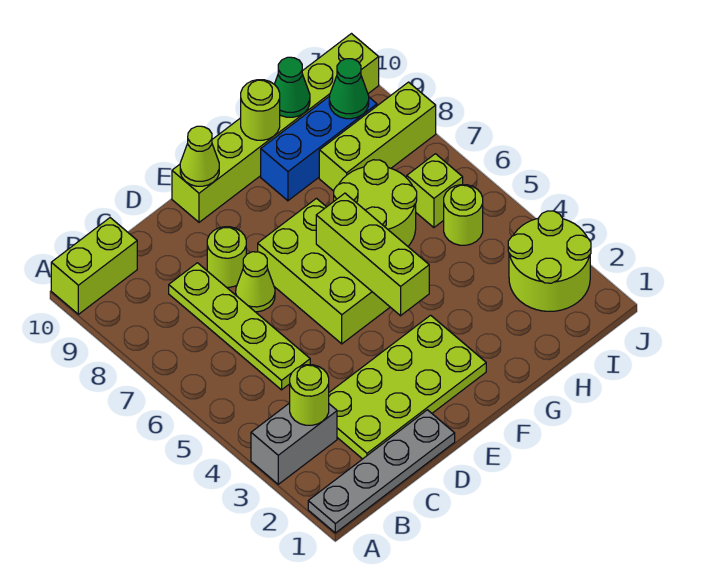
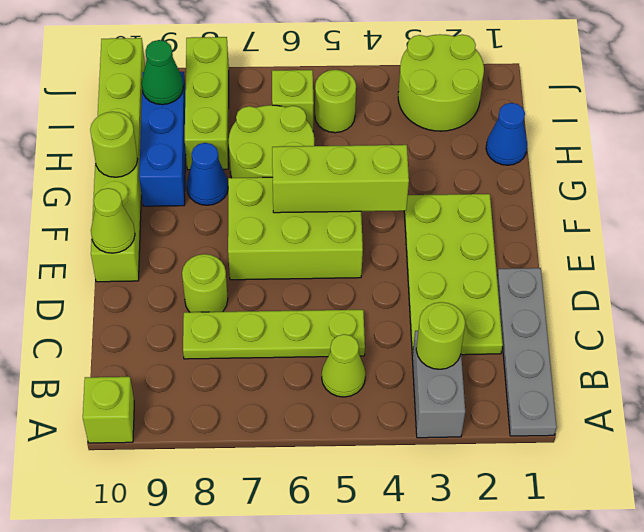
lime brick A10:B10 level 1 -> lime brick A10 level 1
lime cone D7 level 1 -> lime cone B5 level 1
none -> blue cone G8 level 1
none -> blue cone H1 level 1
green cone H10 level 2 -> none

